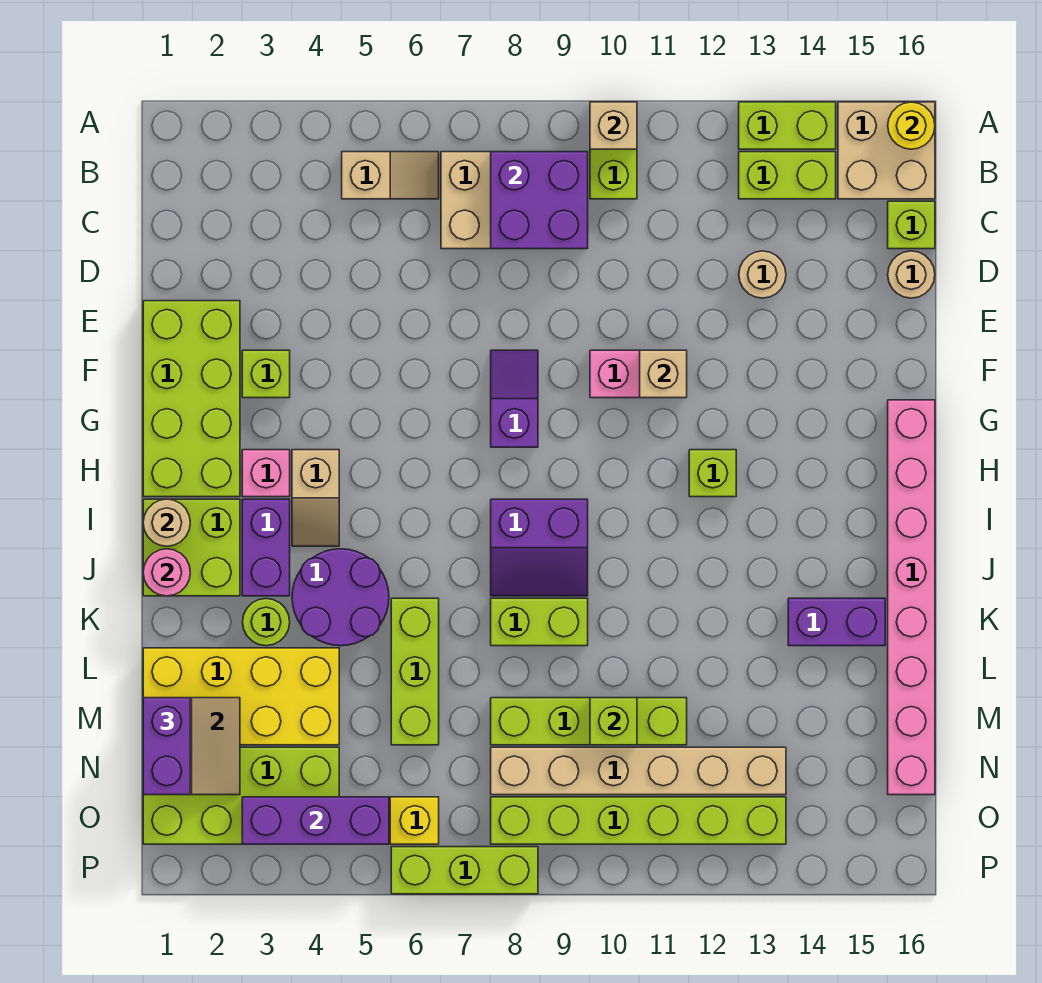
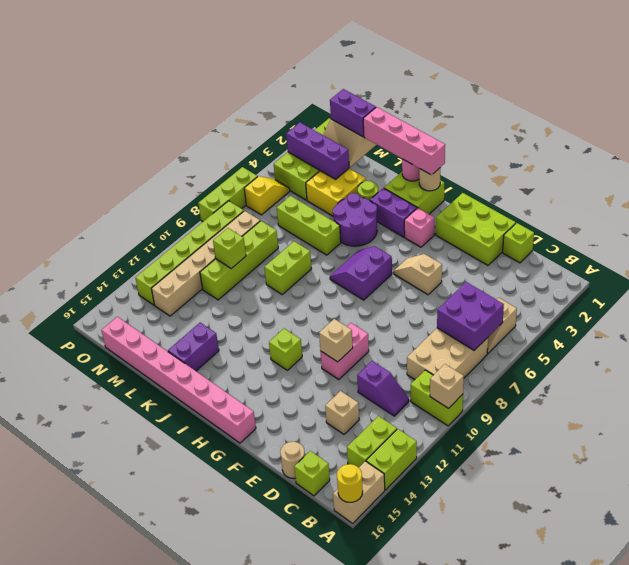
tan brick A15:B16 level 1 -> tan brick A15:A16 level 1
purple brick B8:C9 level 2 -> purple brick B6:C7 level 2
tan round brick D13 level 1 -> tan brick D13 level 1
lime brick E1:H2 level 1 -> lime brick E1:G2 level 1
lime brick F3 level 1 -> lime brick D1 level 1
purple slope F8:G8 level 1 top G -> purple slope C11:D11 level 1 top D
tan slope H4:I4 level 1 top H -> tan slope F5:G5 level 1 top F
none -> pink brick I1:L1 level 3
purple slope I8:J9 level 1 top I -> purple slope H6:I7 level 1 top H
yellow brick L1:M4 level 1 -> yellow brick L3:M4 level 1
purple brick O3:O5 level 2 -> purple brick M3:O3 level 2

